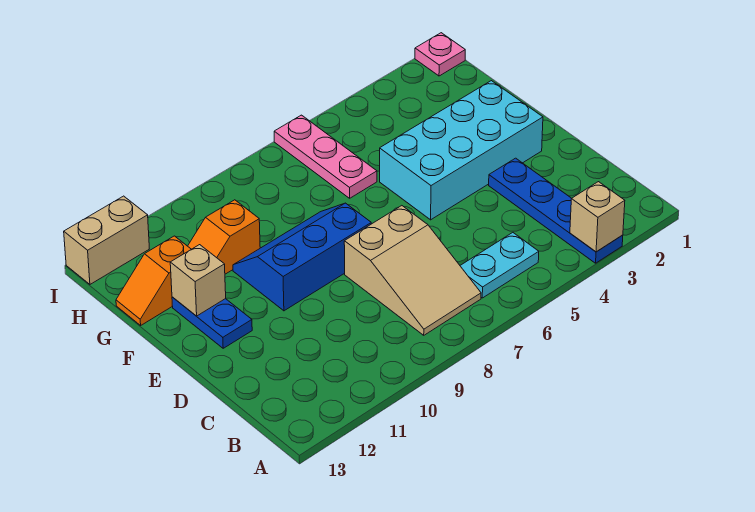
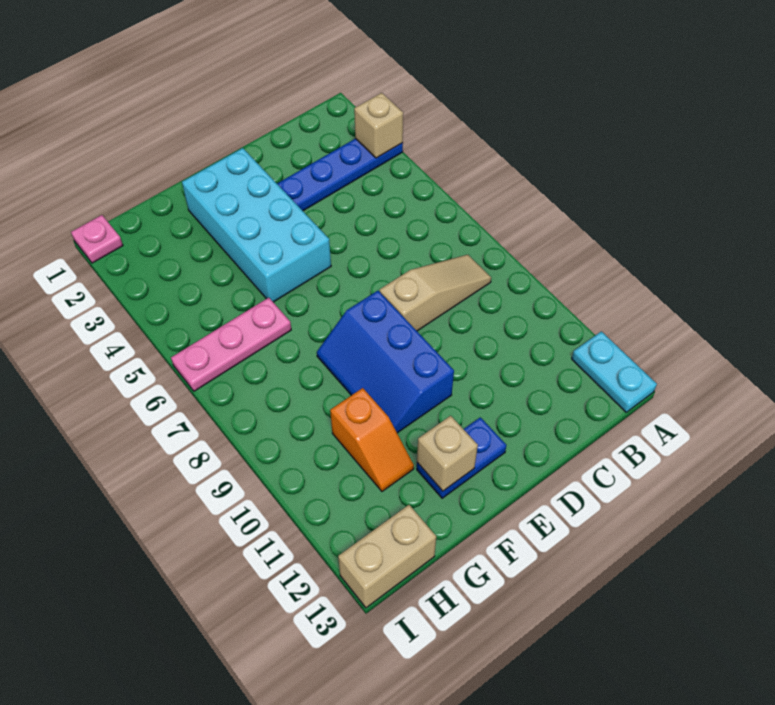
cyan plate B5:B6 level 1 -> cyan plate A12:A13 level 1
tan slope B7:D8 level 1 top D -> tan slope B8:D8 level 1 top D
orange slope G12:G13 level 1 top 12 -> none
tan brick I12:I13 level 1 -> tan brick H13:I13 level 1

